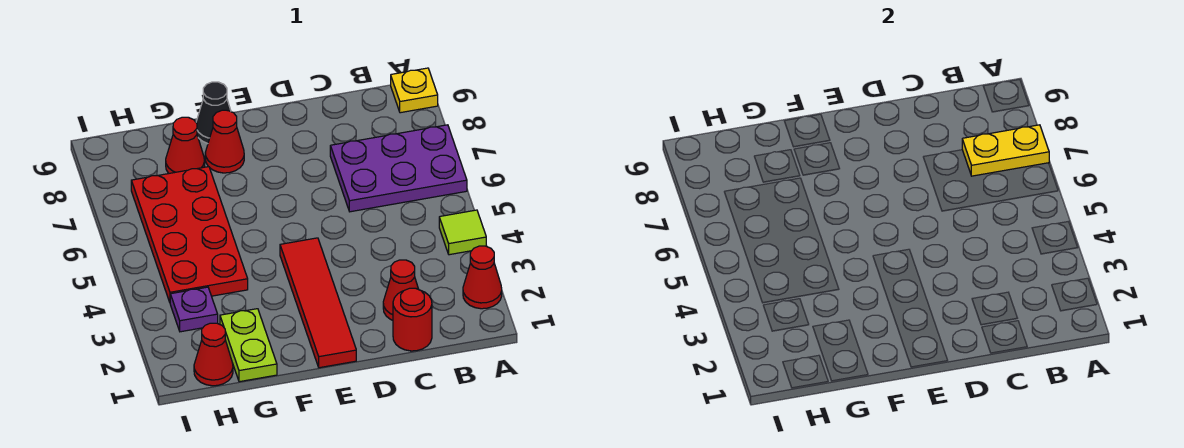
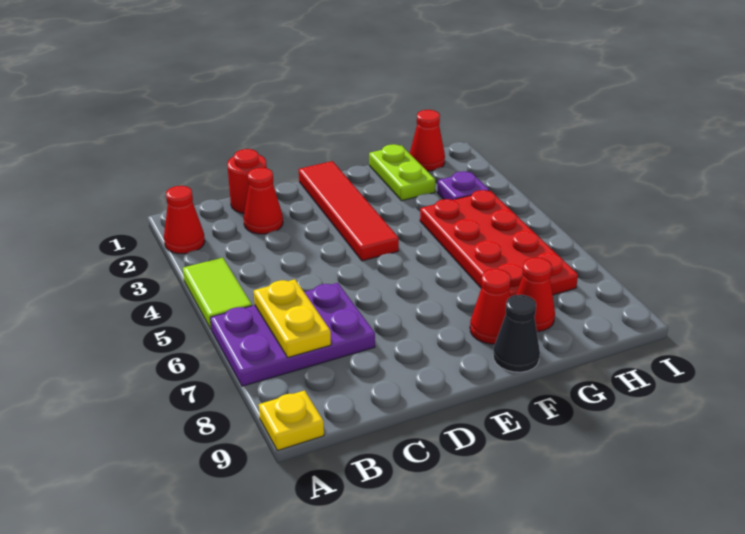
lime tile A4 level 1 -> lime tile A4:A5 level 1
yellow plate A7:B7 level 2 -> yellow plate B6:B7 level 2

